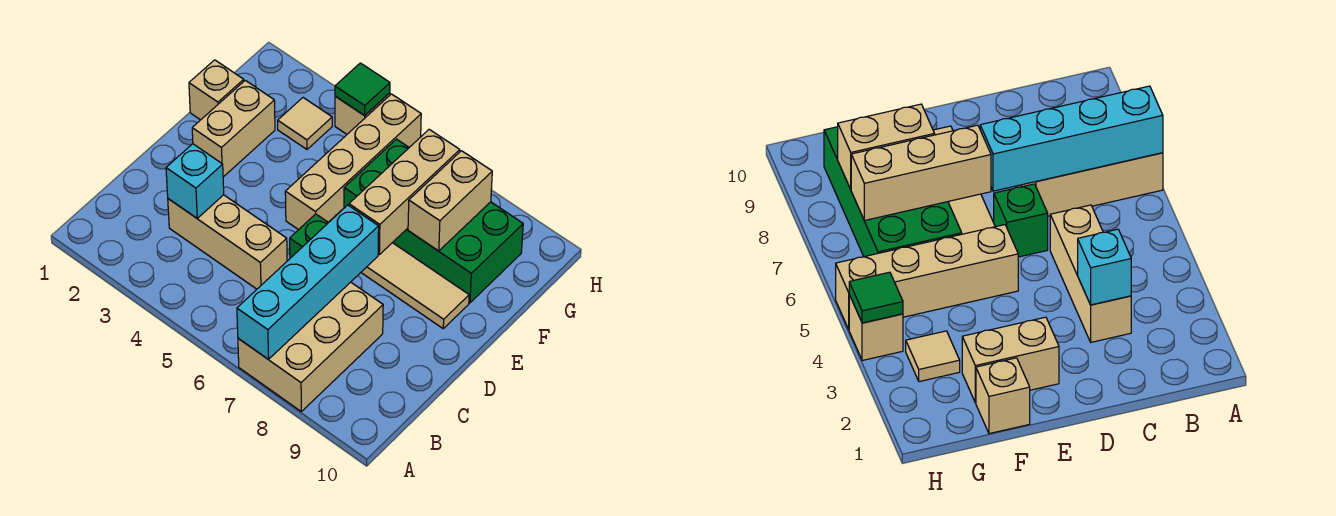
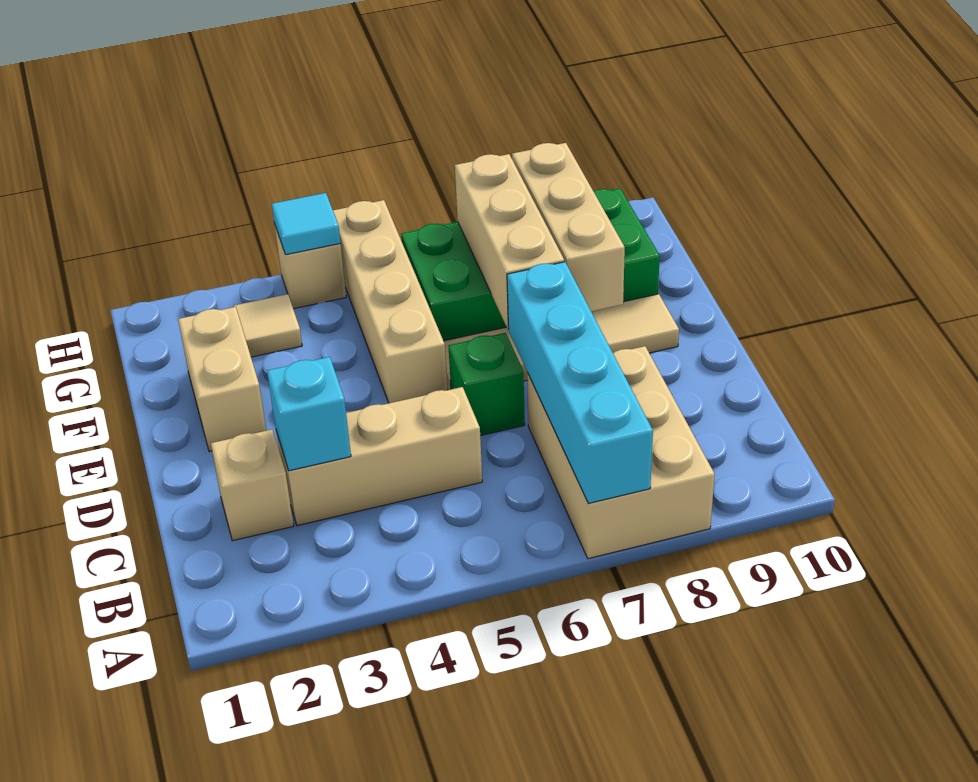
tan brick F1 level 1 -> tan brick C2 level 1
tan brick F8:G8 level 2 -> tan brick E8:G8 level 2
green tile H4 level 2 -> cyan tile H4 level 2

